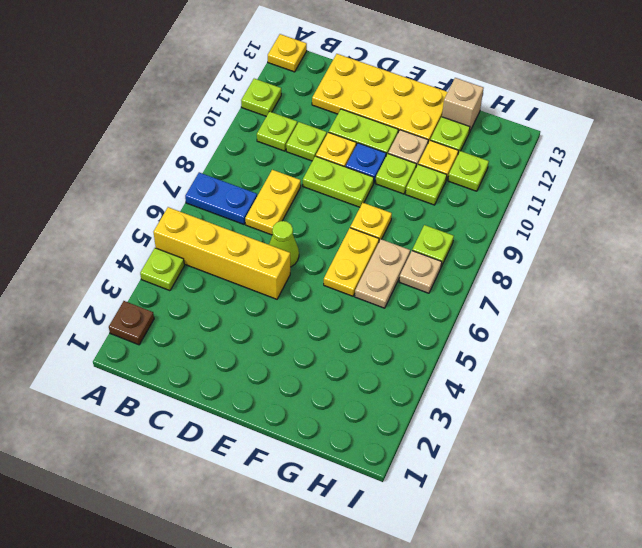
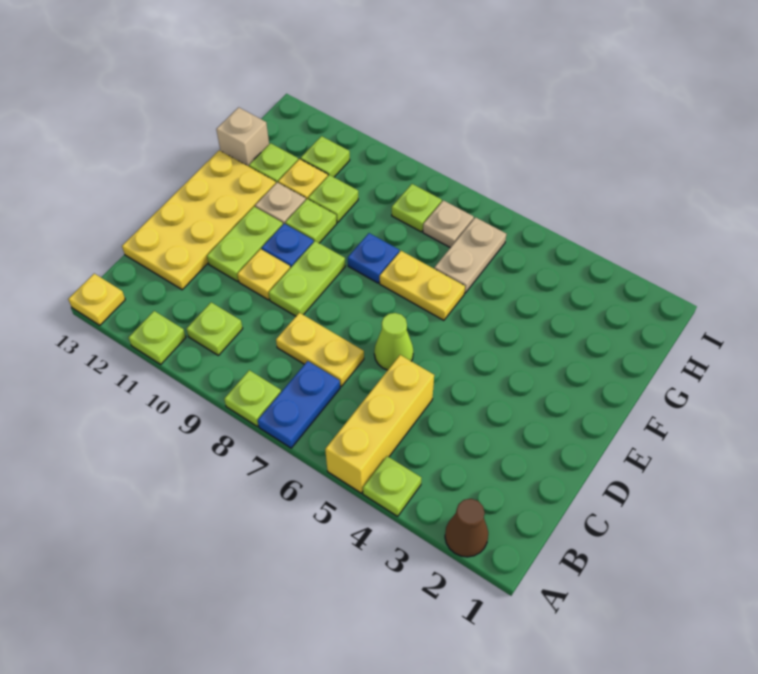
brown plate A2 level 1 -> brown cone A2 level 1
yellow brick A5:D5 level 1 -> yellow brick A5:C5 level 1
lime plate C10 level 1 -> lime plate A8 level 1
yellow plate F8 level 1 -> blue plate F8 level 1
tan plate G6:G7 level 1 -> tan plate G6:H6 level 1

